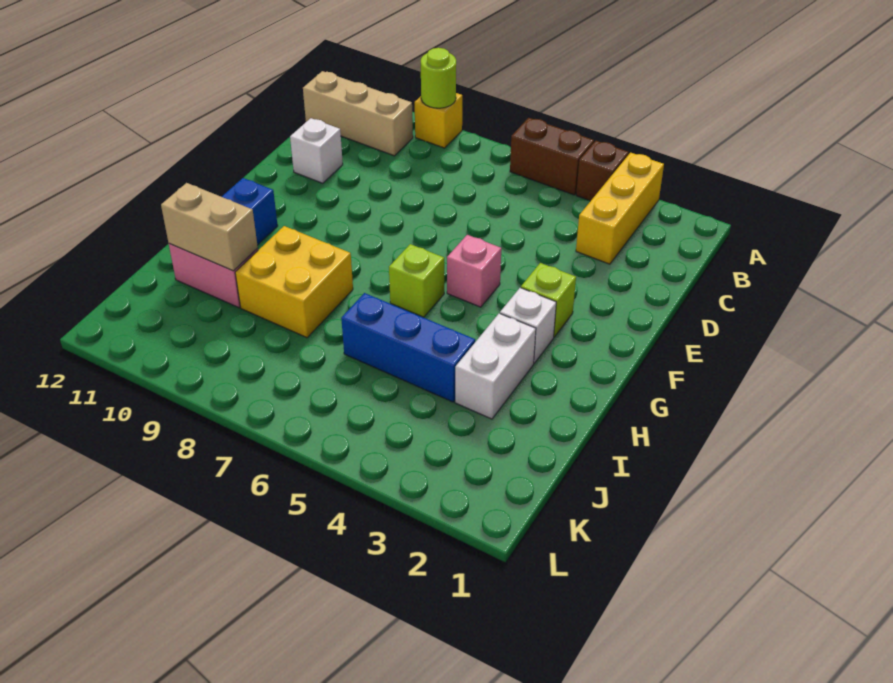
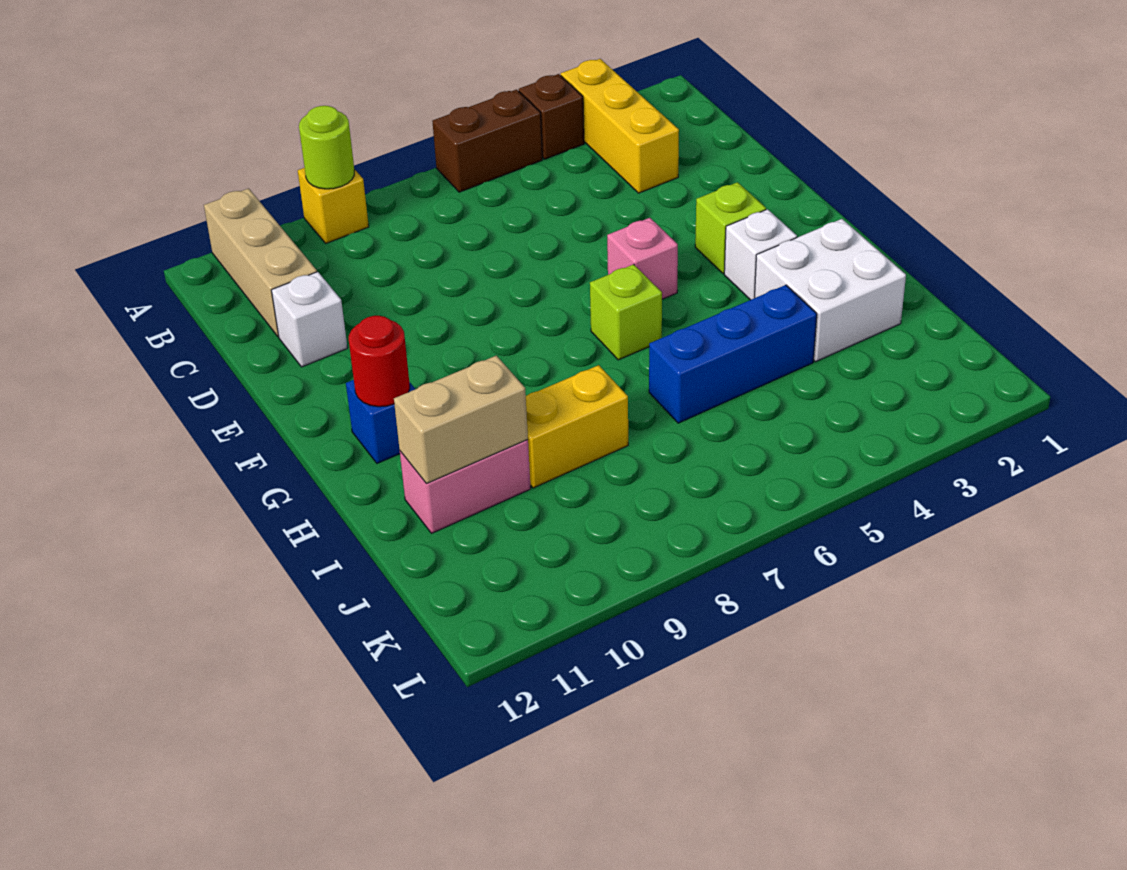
tan brick B10:B12 level 1 -> tan brick A11:C11 level 1
none -> red round brick G11 level 2
white brick H3:I3 level 1 -> white brick H2:I3 level 1
yellow brick H8:I9 level 1 -> yellow brick I8:I9 level 1

